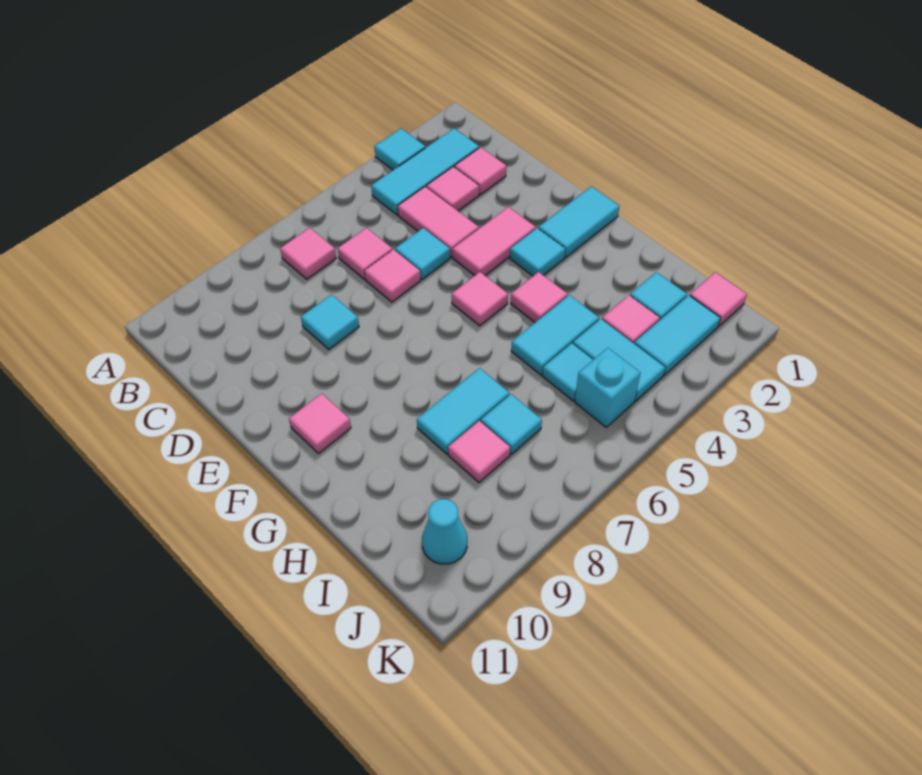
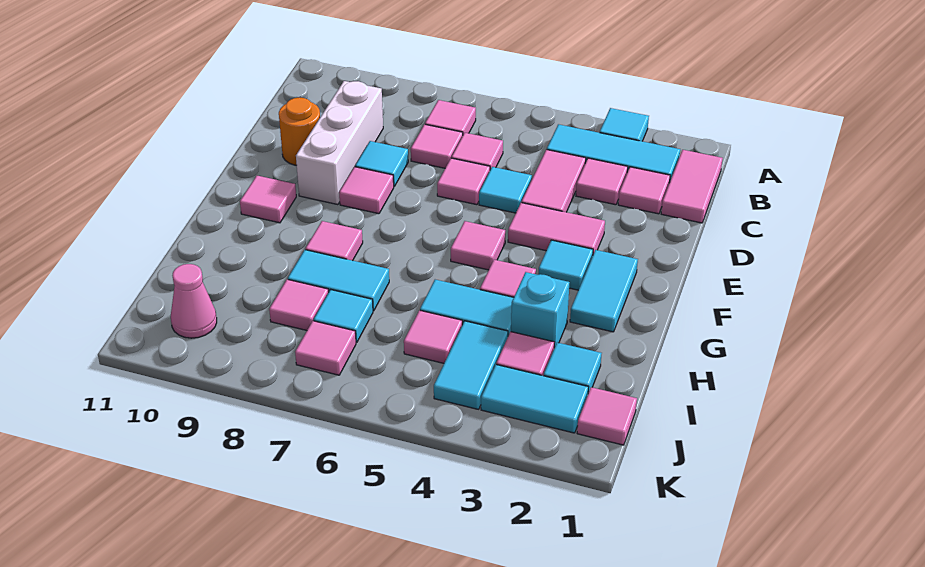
none -> pink tile B1:C1 level 1
none -> pink tile C7 level 1
none -> white brick C9:E9 level 1
none -> orange round brick D10 level 1
none -> pink tile E8 level 1
cyan tile F1:F2 level 1 -> cyan tile F2:G2 level 1
none -> pink tile G8 level 1
cyan tile I5 level 1 -> pink tile I5 level 1
cyan brick J5 level 1 -> cyan brick H3 level 1
none -> pink tile J7 level 1
cyan cone J10 level 1 -> pink cone J10 level 1

